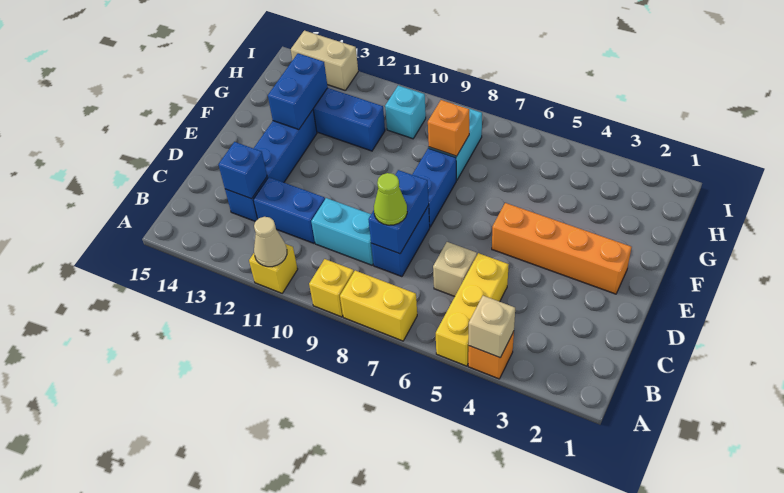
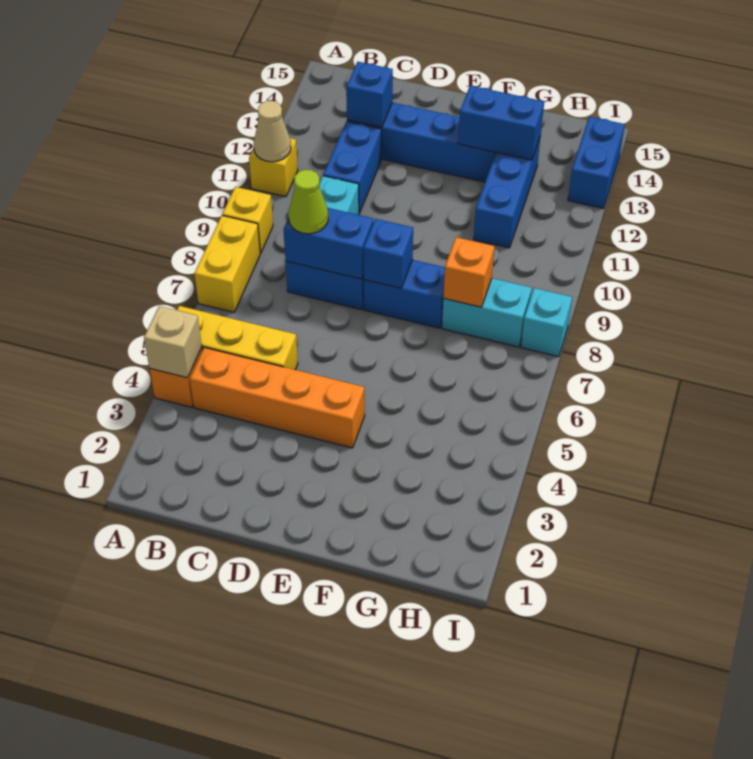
tan brick C6 level 1 -> none
orange brick E2:E5 level 1 -> orange brick B4:E4 level 1
none -> blue brick E8 level 2
cyan brick H10 level 1 -> cyan brick I8 level 1
tan brick I13:I14 level 1 -> blue brick I13:I14 level 1

